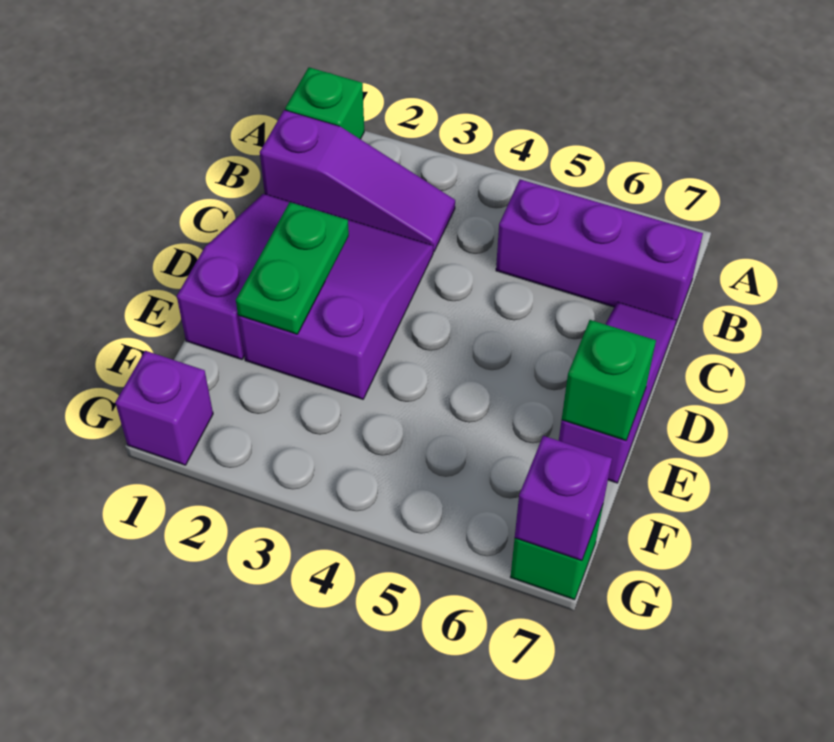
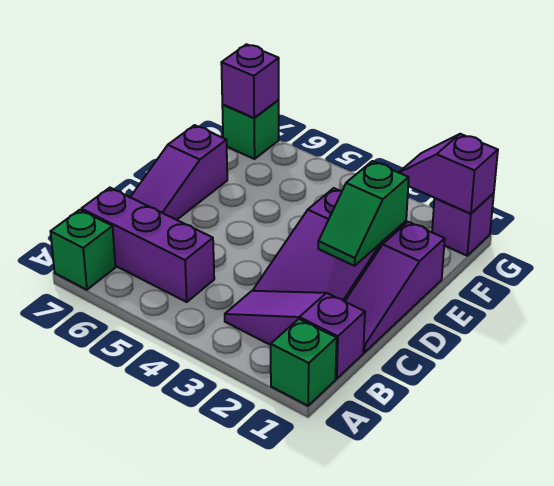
green plate D2:E2 level 2 -> green slope D2:E2 level 2 top E
green brick E7 level 2 -> green brick A7 level 1
none -> purple slope G1:G2 level 2 top 1

